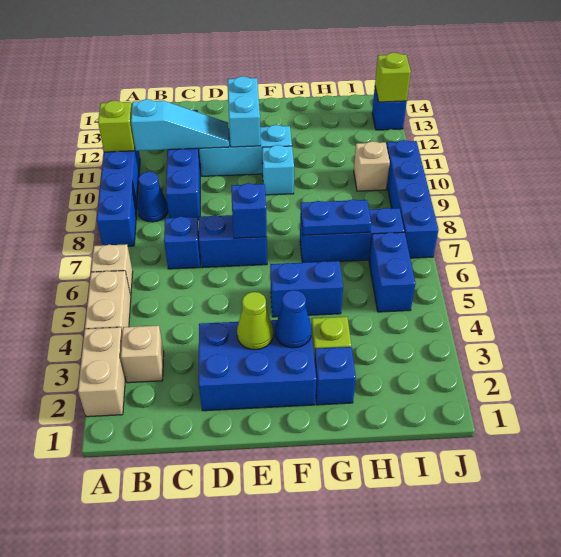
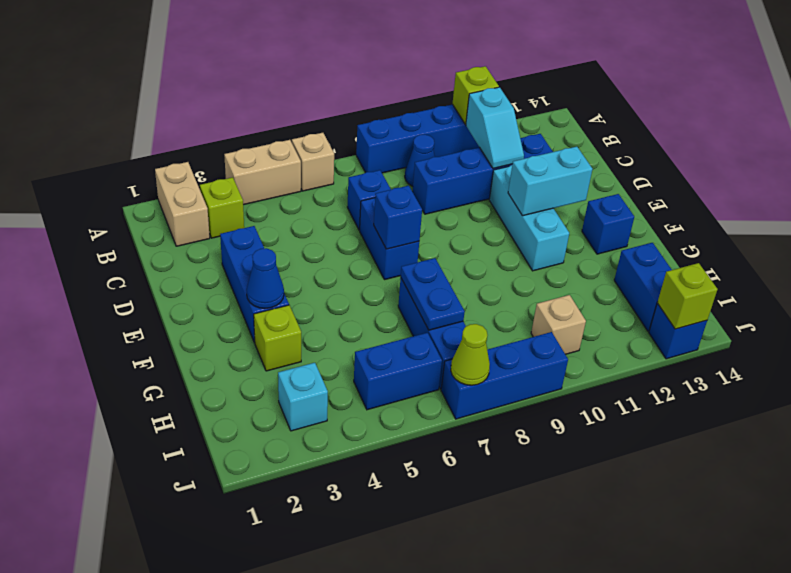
tan brick A2:A3 level 1 -> tan brick A2:B2 level 1
tan brick B3 level 1 -> lime brick B3 level 1
cyan slope B11:D11 level 2 top B -> cyan slope B11:C11 level 2 top B
blue brick D2:F3 level 1 -> blue brick D3:F3 level 1
lime cone E3 level 2 -> lime cone J7 level 2
blue brick F5:G5 level 1 -> blue brick H13:I13 level 1
cyan brick F10 level 1 -> cyan brick I3 level 1
blue brick G2 level 1 -> blue brick F13 level 1
blue brick J7:J10 level 1 -> blue brick J7:J9 level 1

